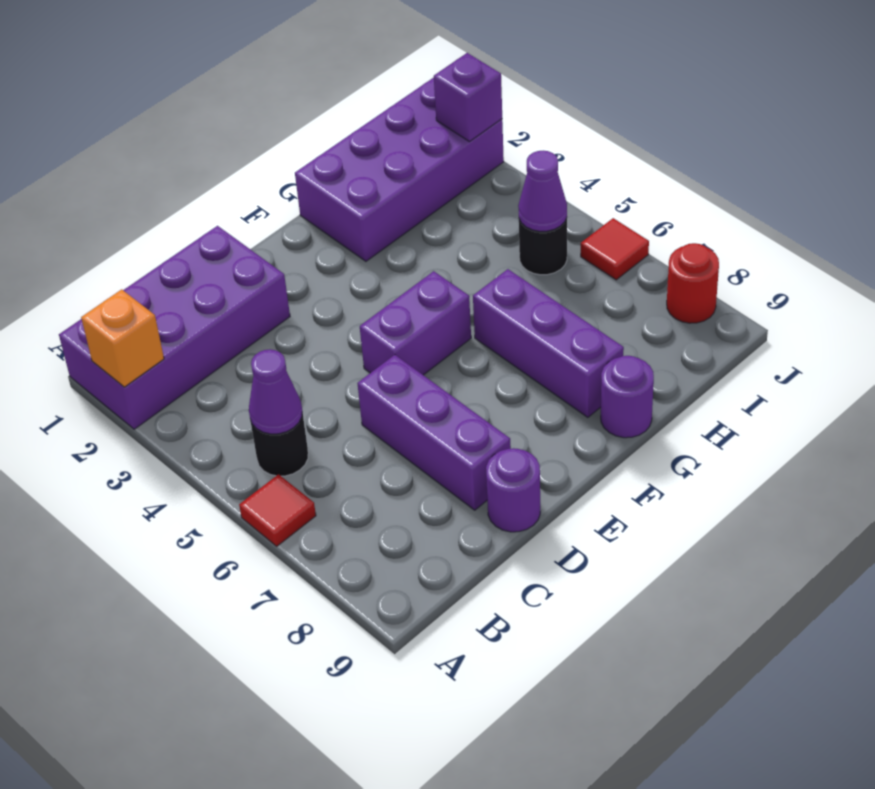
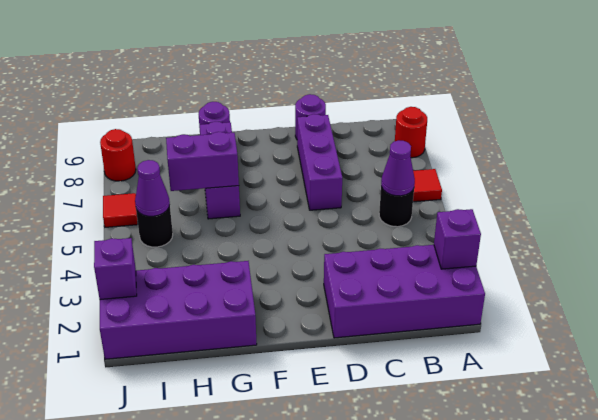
orange brick A2 level 2 -> purple brick A2 level 2
none -> red round brick A8 level 1
purple brick E5:F5 level 1 -> purple brick G6:H6 level 2

